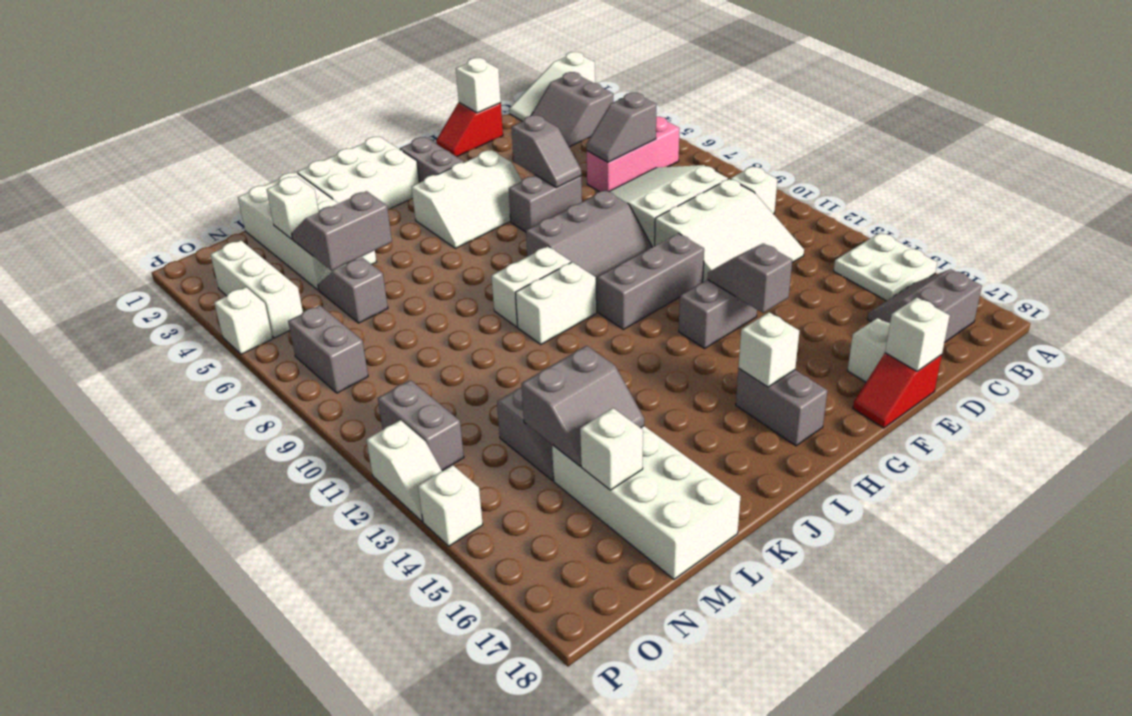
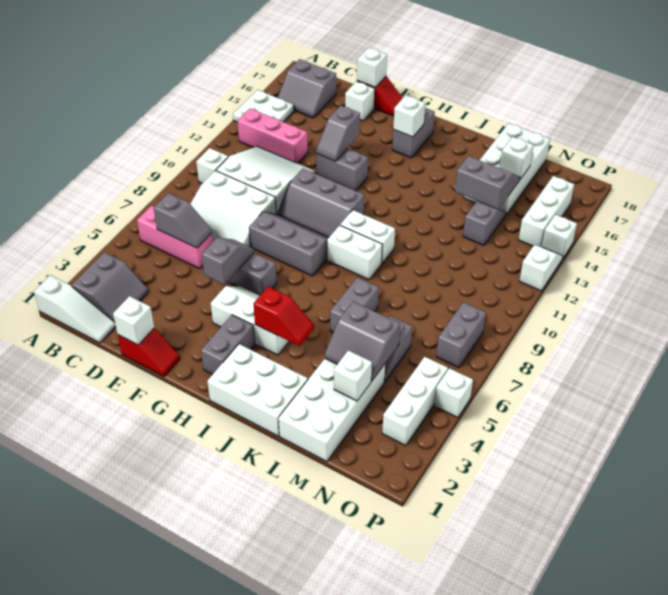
none -> pink brick B13:D13 level 1
none -> red slope I4:J4 level 2 top I
grey brick O11:O12 level 1 -> grey brick K6:K7 level 1
none -> white brick O14:O16 level 1

